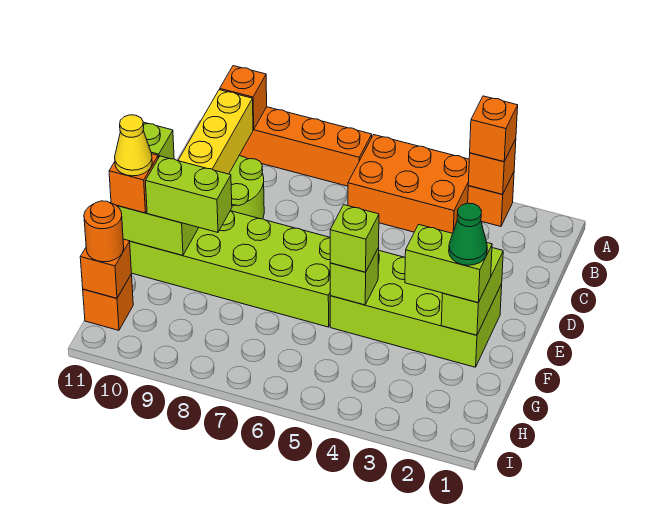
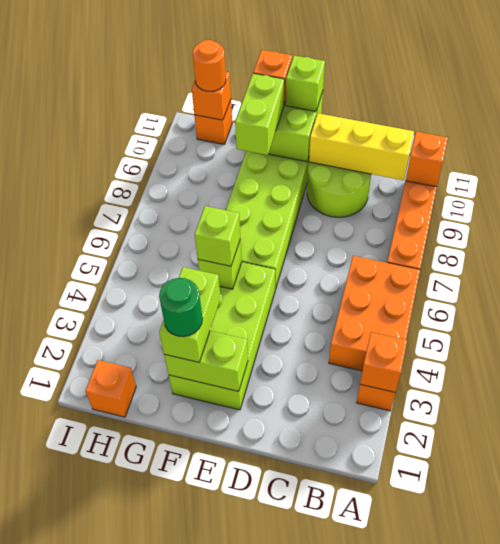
orange brick A3 level 3 -> orange brick H1 level 1
green cone F2 level 4 -> green round brick F2 level 4
yellow cone F11 level 4 -> none

